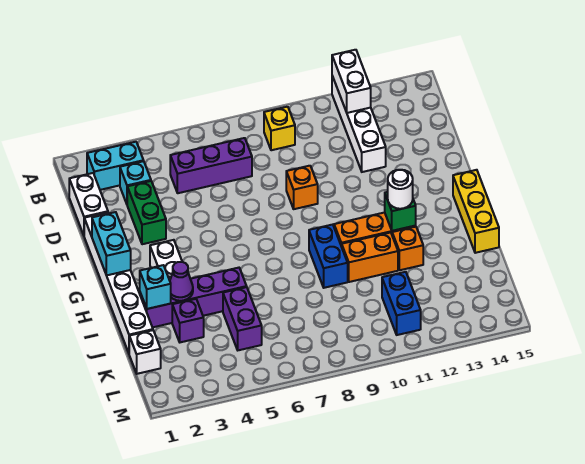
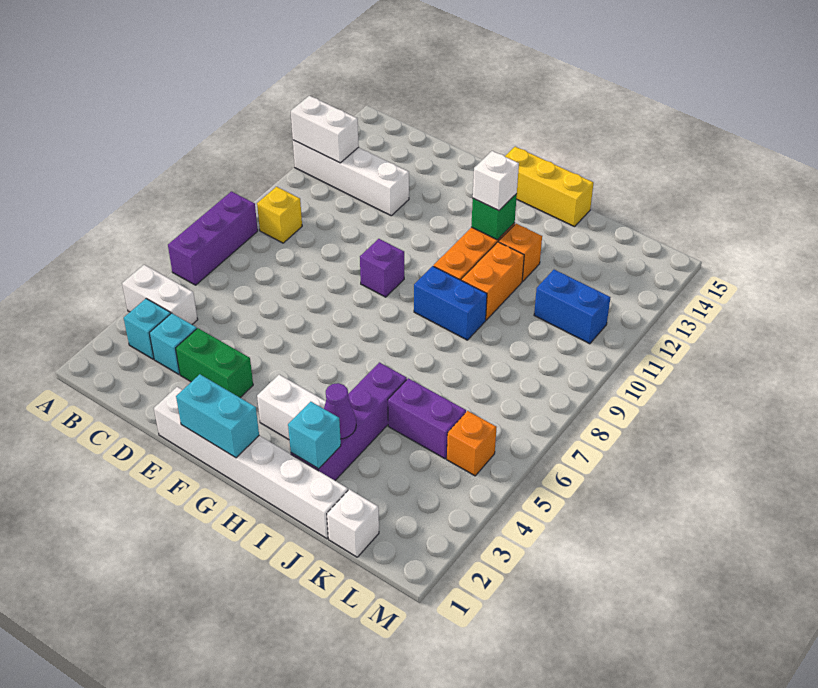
cyan brick B2:B3 level 1 -> cyan brick B3 level 1
white brick C1:D1 level 1 -> white brick A4:B4 level 1
purple brick C5:C7 level 1 -> purple brick A6:A8 level 1
orange brick E9 level 1 -> orange brick L5 level 1
white round brick H12 level 3 -> white brick H12 level 3
purple brick J3 level 1 -> purple brick F9 level 1

